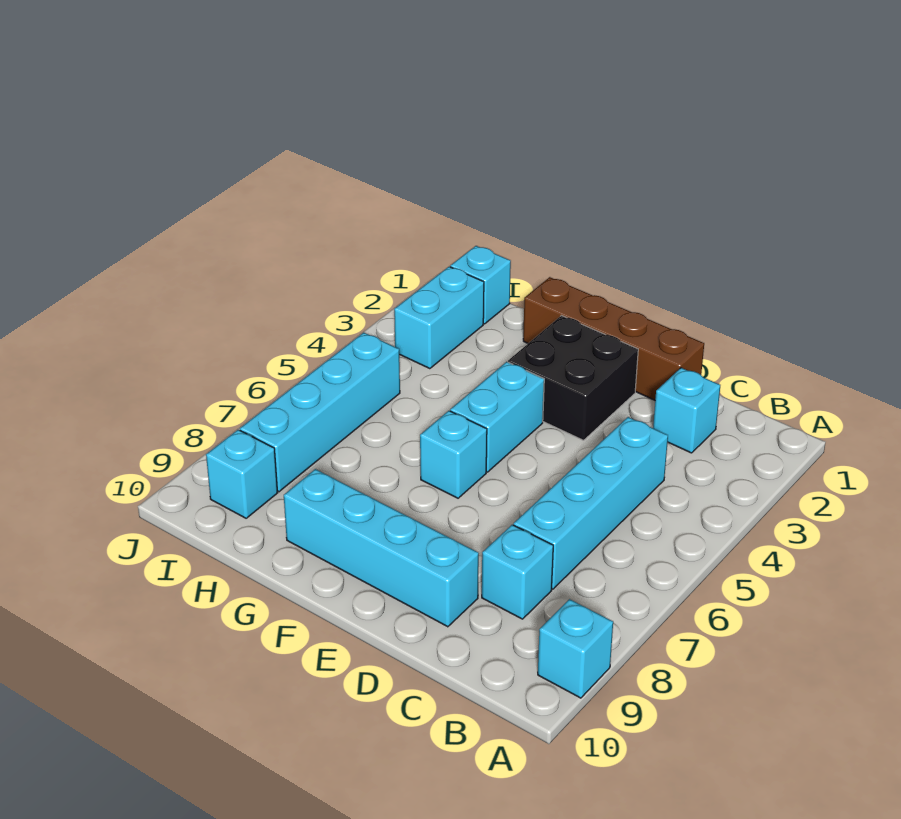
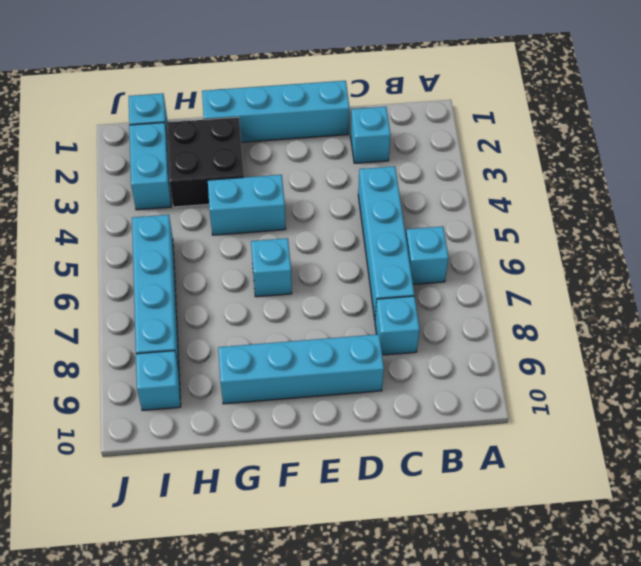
cyan brick A9 level 1 -> cyan brick B6 level 1
brown brick D1:G1 level 1 -> cyan brick D1:G1 level 1
black brick E2:F3 level 1 -> black brick G2:H3 level 1
cyan brick F4:F5 level 1 -> cyan brick F4:G4 level 1

